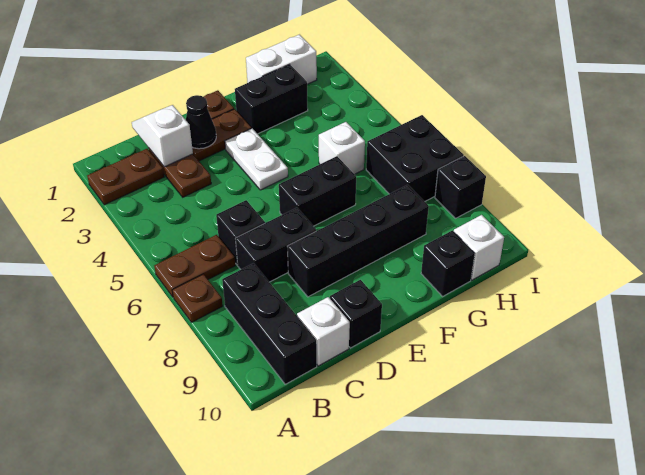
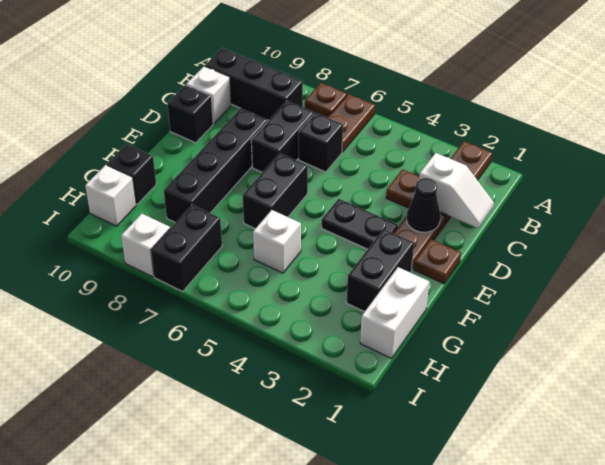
white plate E3:E4 level 1 -> black plate E3:E4 level 1
black brick H6:I7 level 1 -> black brick H7:I7 level 1
black brick I8 level 1 -> white brick I8 level 1

